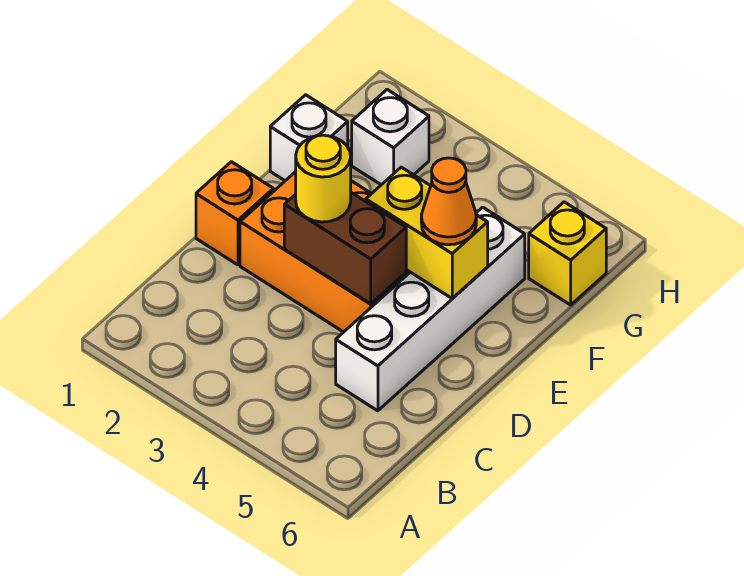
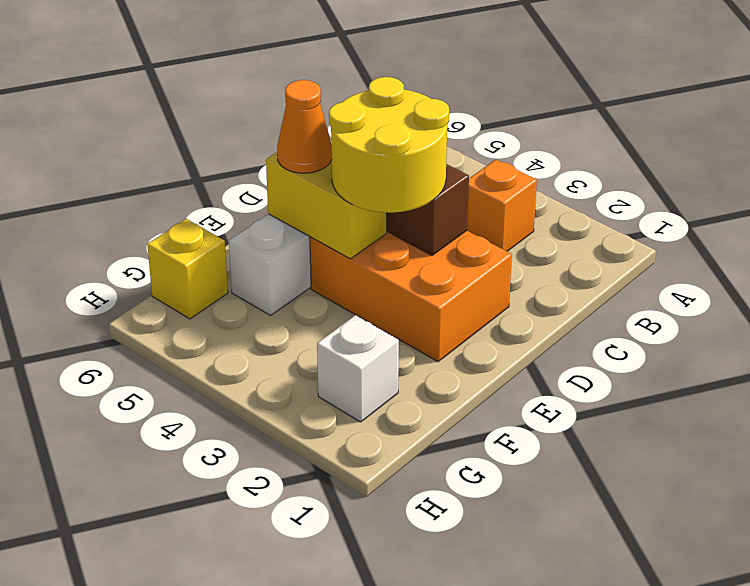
orange brick D1 level 1 -> orange brick B3 level 1
yellow round brick D3 level 3 -> yellow round brick D3:E4 level 3
white brick F1 level 1 -> none

